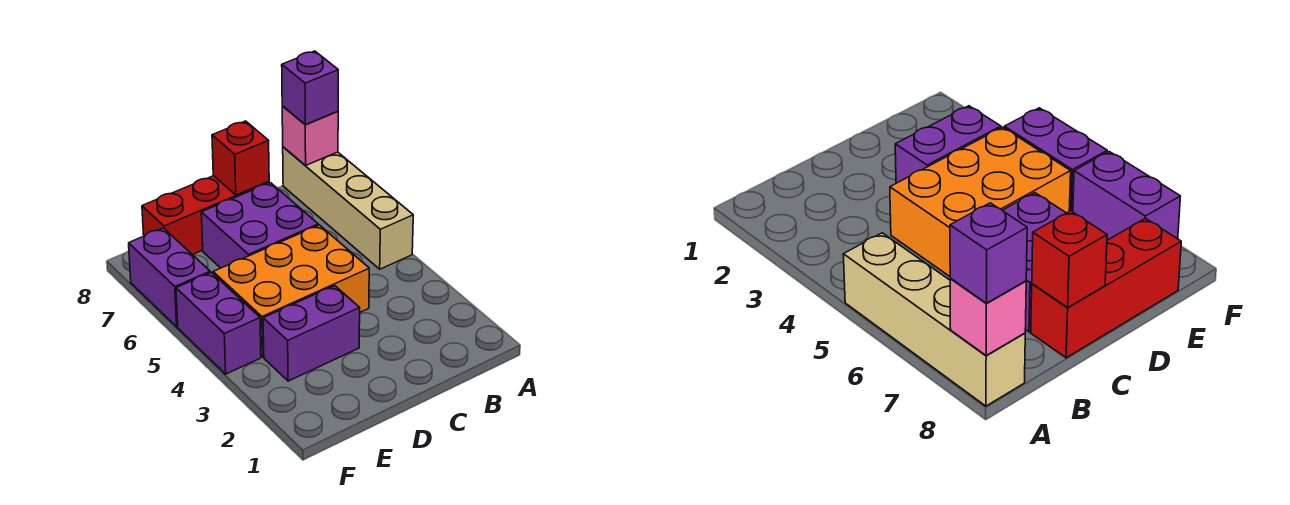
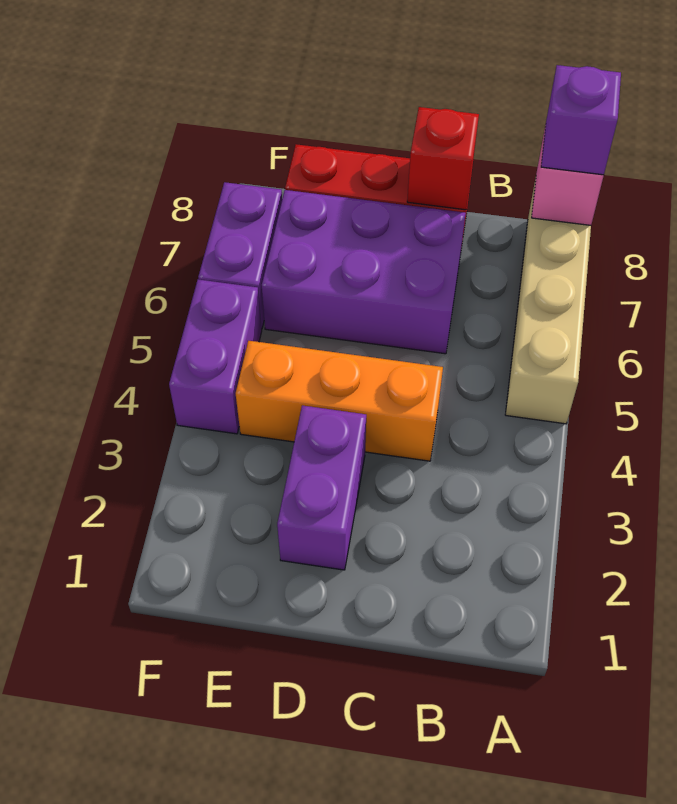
orange brick C4:E5 level 1 -> orange brick C4:E4 level 1
purple brick C6:D7 level 1 -> purple brick C6:E7 level 1
purple brick D3:E3 level 1 -> purple brick D2:D3 level 1

